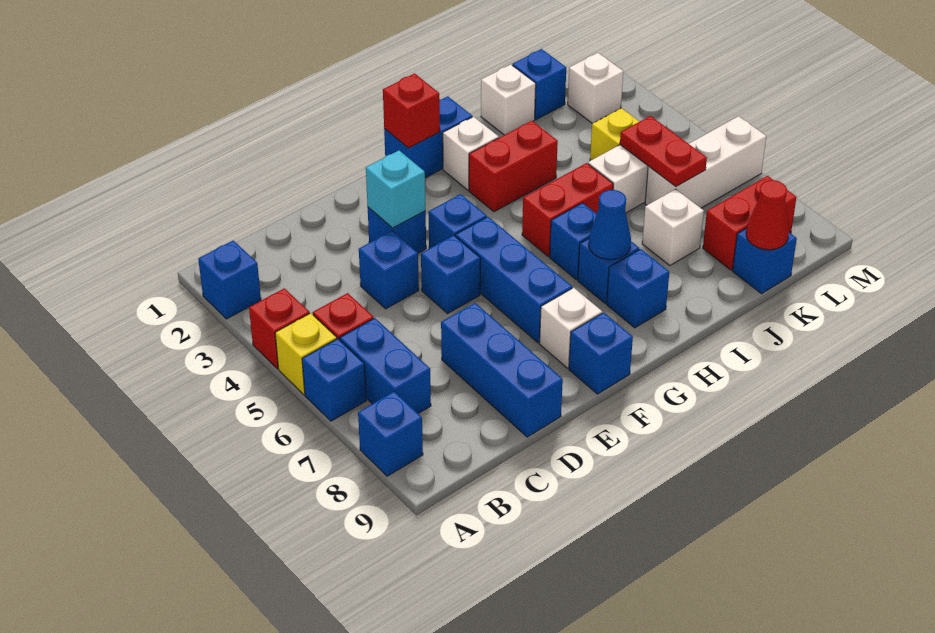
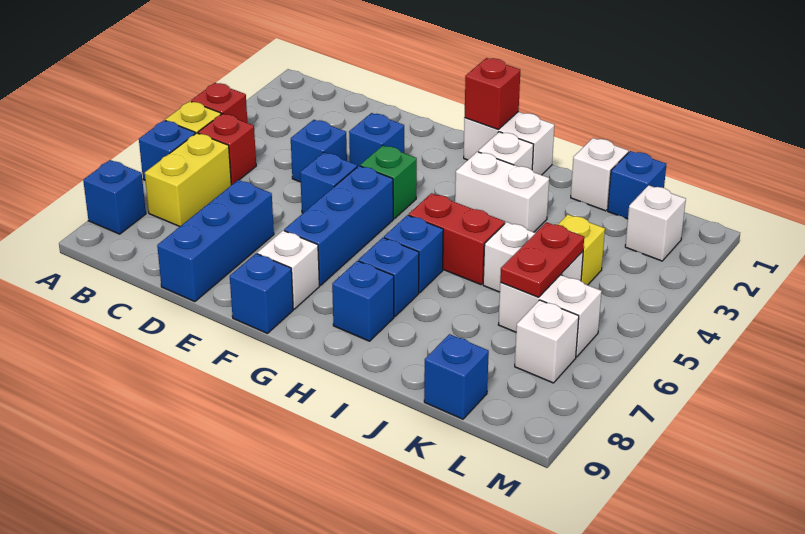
blue brick A2 level 1 -> none
blue brick B6:B7 level 1 -> yellow brick B6:B7 level 1
cyan brick E3 level 2 -> none
blue brick F4 level 1 -> green brick F4 level 1
blue brick G1:H1 level 1 -> white brick G1:H1 level 1
red brick H3:I3 level 1 -> white brick H3:I3 level 1
blue cone H7 level 2 -> none
white brick J7 level 1 -> white brick L7 level 1
white brick K6:M6 level 1 -> white brick K6:L6 level 1
red brick K8:L8 level 1 -> none
red cone K9 level 2 -> none

